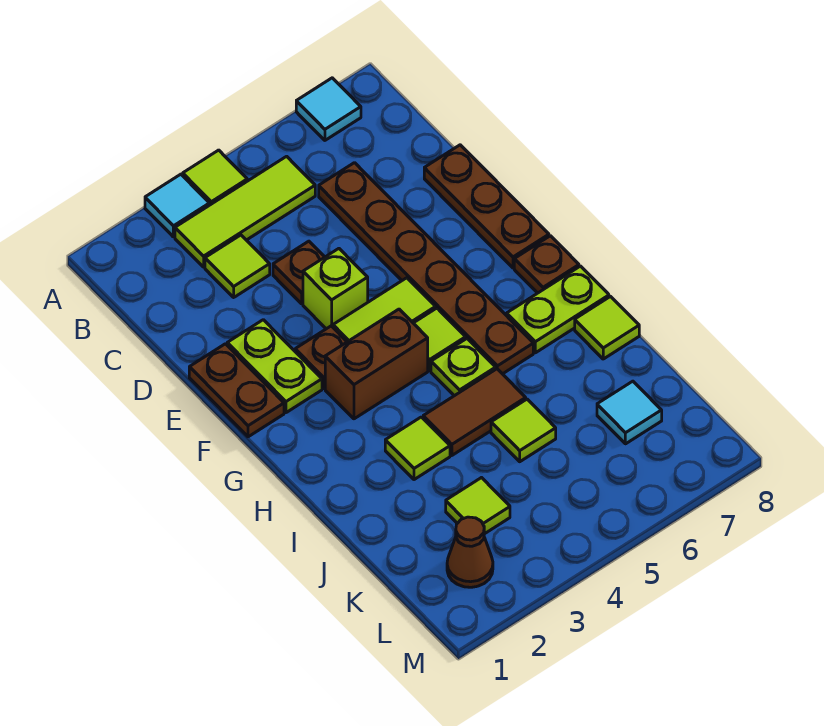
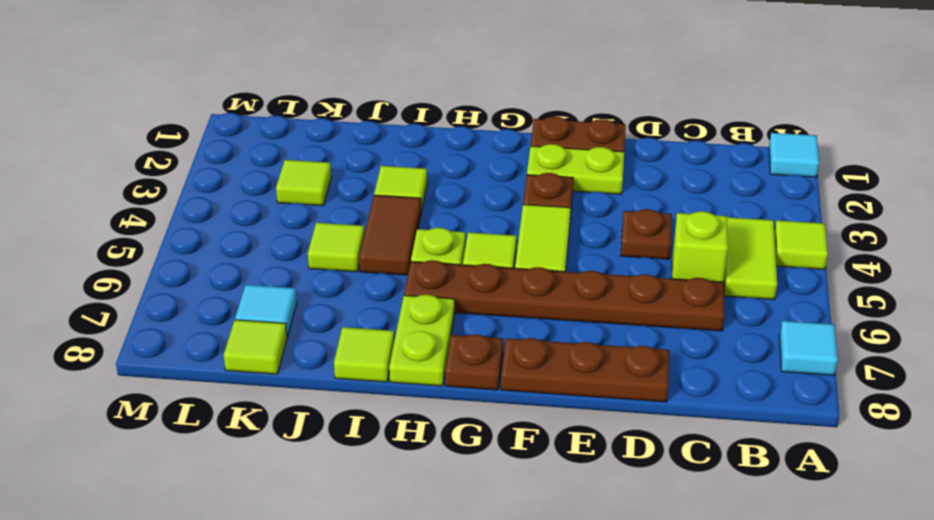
cyan tile A3 level 1 -> cyan tile A1 level 1
lime tile B3:B5 level 1 -> lime tile B4:B5 level 1
lime tile C3 level 1 -> lime tile K8 level 1
lime brick E4 level 1 -> lime brick C5 level 1
brown brick G3:G4 level 1 -> none
brown cone L2 level 1 -> none

